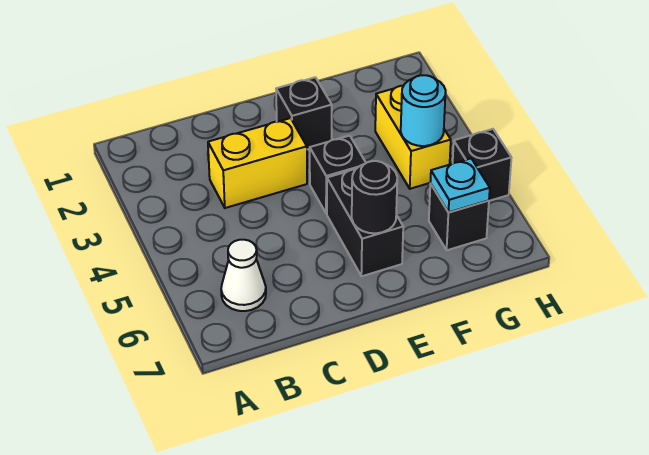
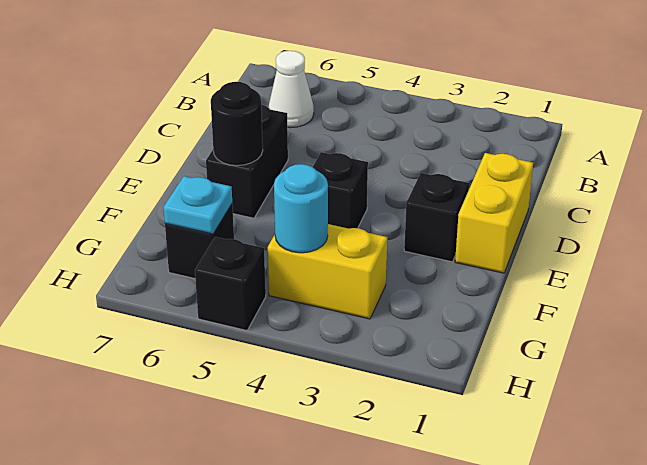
yellow brick C3:D3 level 1 -> yellow brick D1:E1 level 1
black brick E5:E6 level 1 -> black brick D6:E6 level 1

